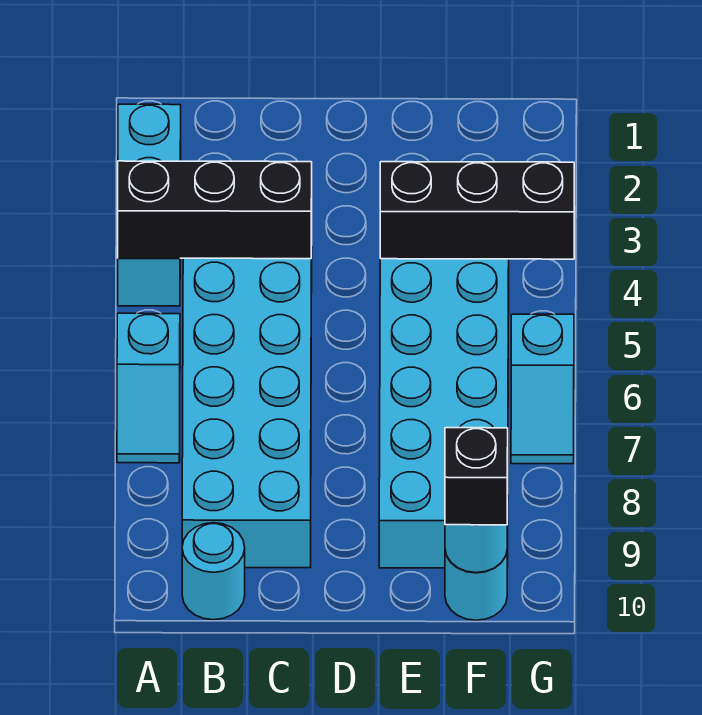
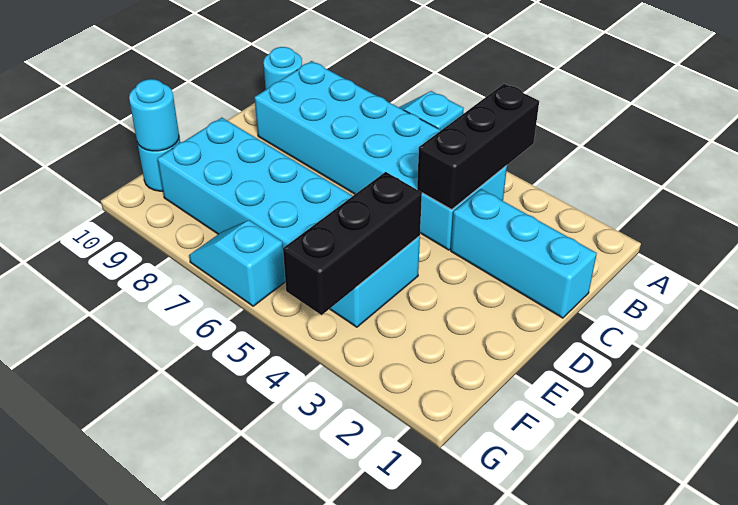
cyan brick A2:A4 level 1 -> cyan brick C1:C3 level 1
black brick F10 level 3 -> none

